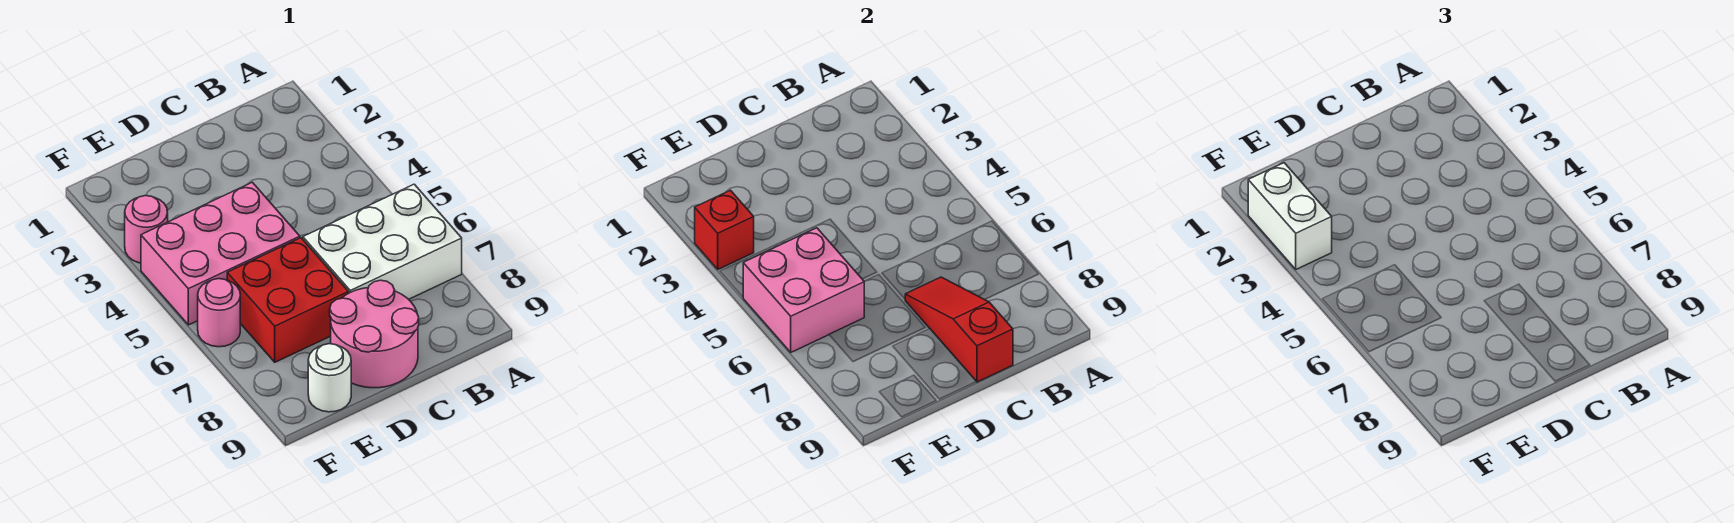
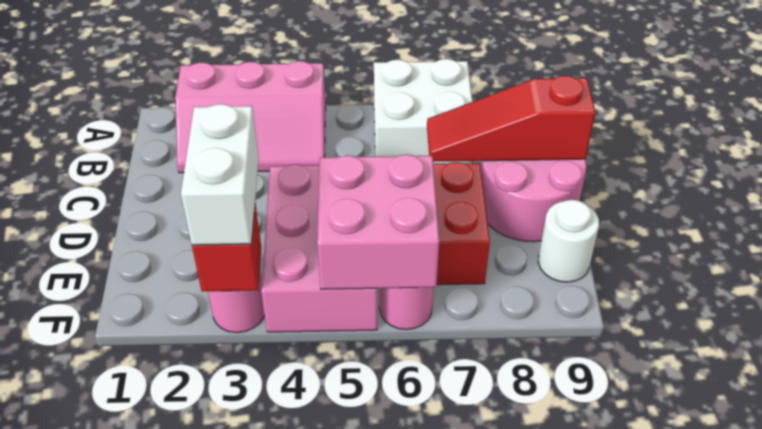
none -> pink slope A2:B4 level 1 top A
white brick A6:C7 level 1 -> white brick A6:B7 level 1
white brick F2:F3 level 3 -> white brick E3:F3 level 3

